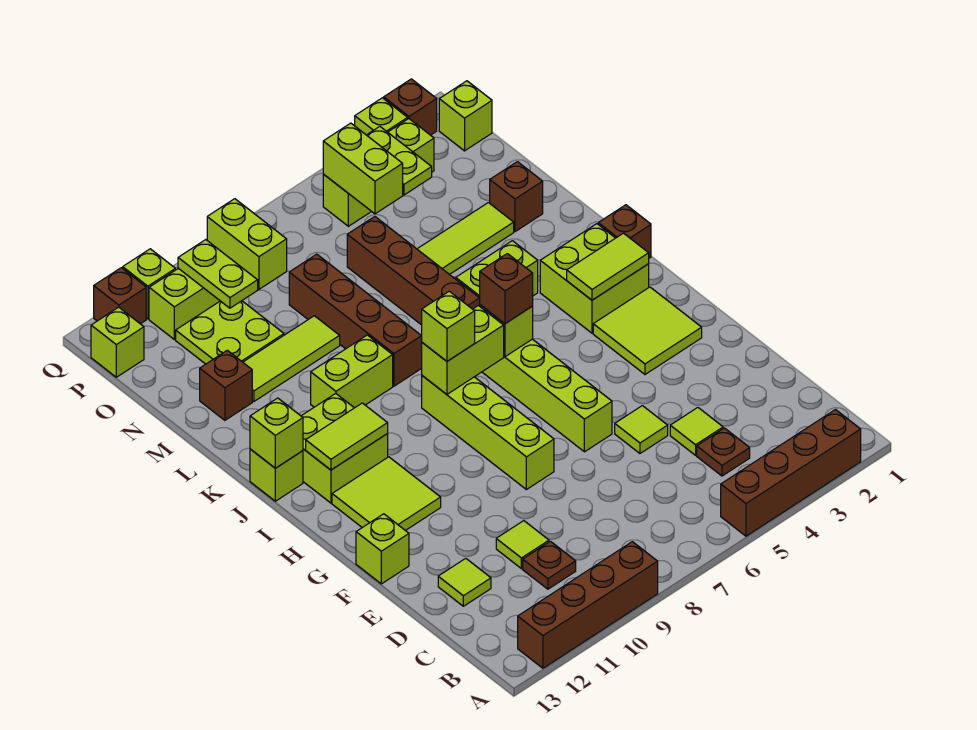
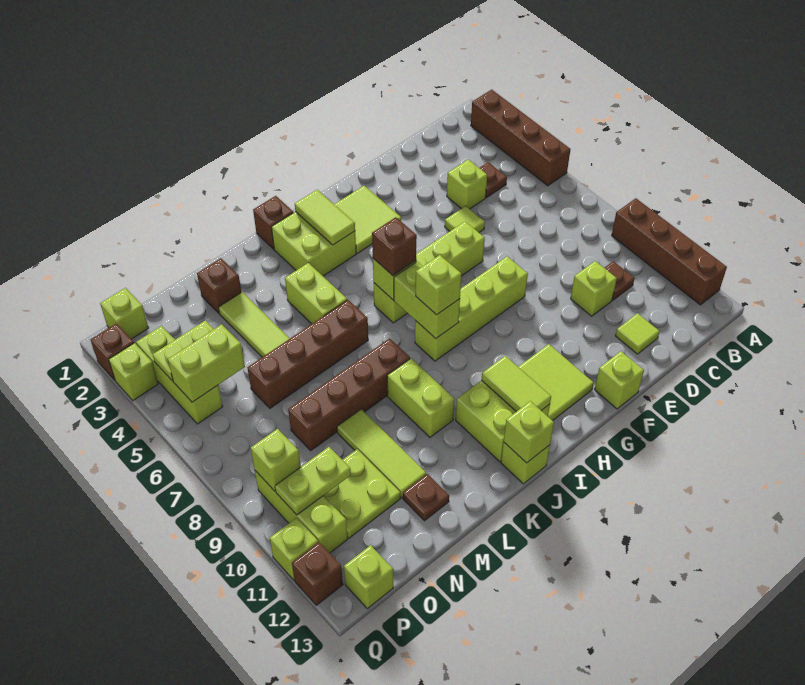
lime tile D4 level 1 -> lime brick D4 level 1
lime tile D10 level 1 -> lime brick D10 level 1
brown brick M12 level 1 -> brown plate M12 level 1
lime brick O9:P9 level 2 -> lime brick P9 level 2

